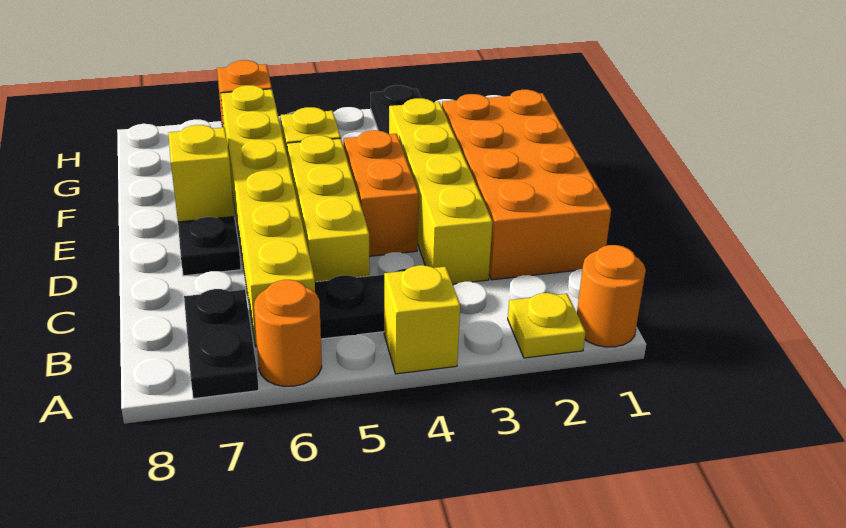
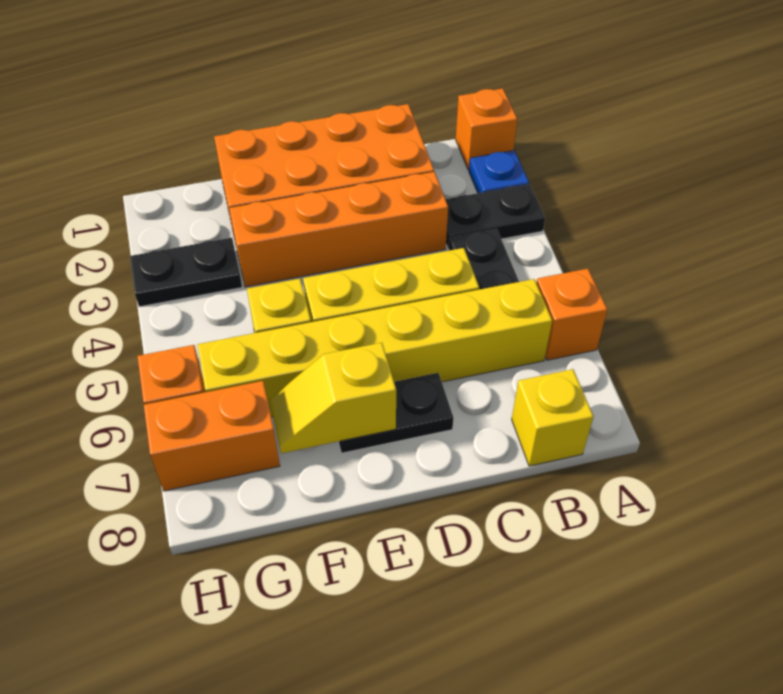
orange round brick A1 level 1 -> orange brick A1 level 1
yellow plate A2 level 1 -> blue plate A2 level 1
yellow brick A4 level 1 -> yellow brick B8 level 1
orange round brick A6 level 1 -> orange brick A6 level 1
black plate A7:B7 level 1 -> black plate A3:B3 level 1
yellow brick C3:F3 level 1 -> orange brick C3:F3 level 1
orange brick D4:E4 level 1 -> orange brick G7:H7 level 1

